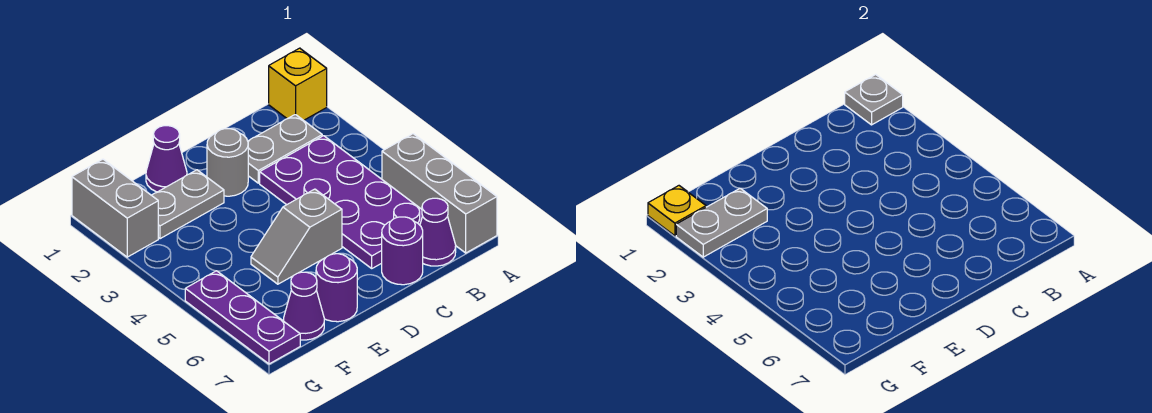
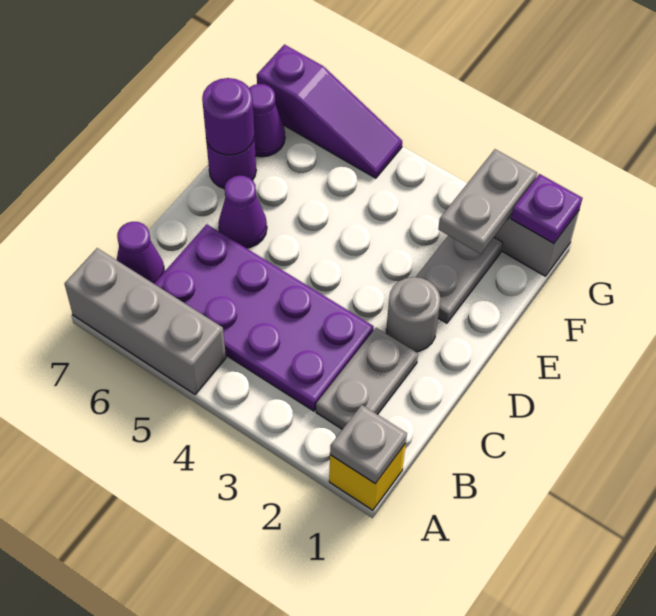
purple round brick C7 level 1 -> purple round brick E7 level 2
grey slope D5:E5 level 1 top D -> none
purple cone E1 level 1 -> purple cone D6 level 1
yellow plate G1 level 2 -> purple plate G1 level 2
purple plate G5:G7 level 1 -> purple slope G5:G7 level 1 top 7

